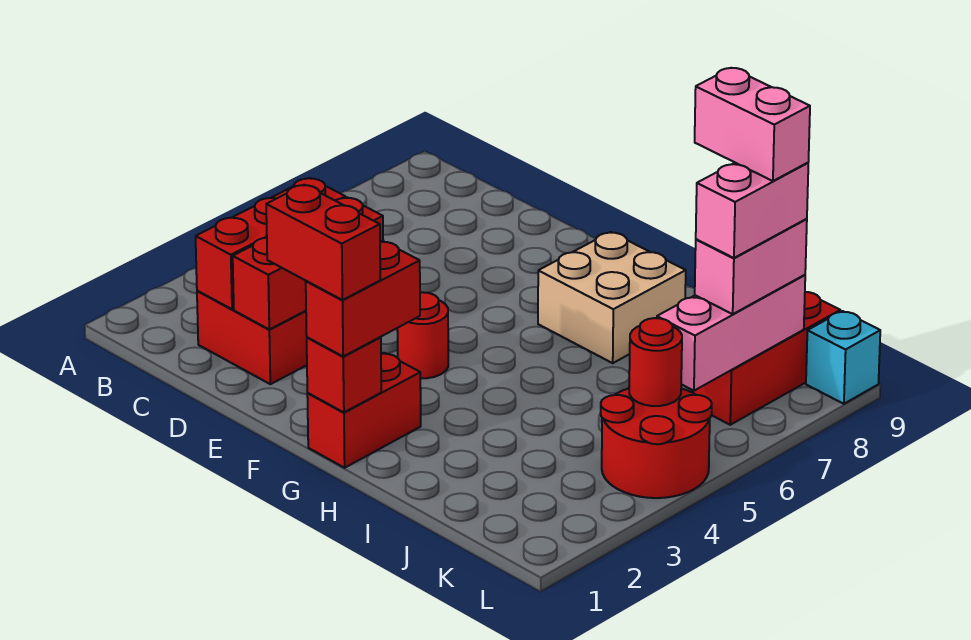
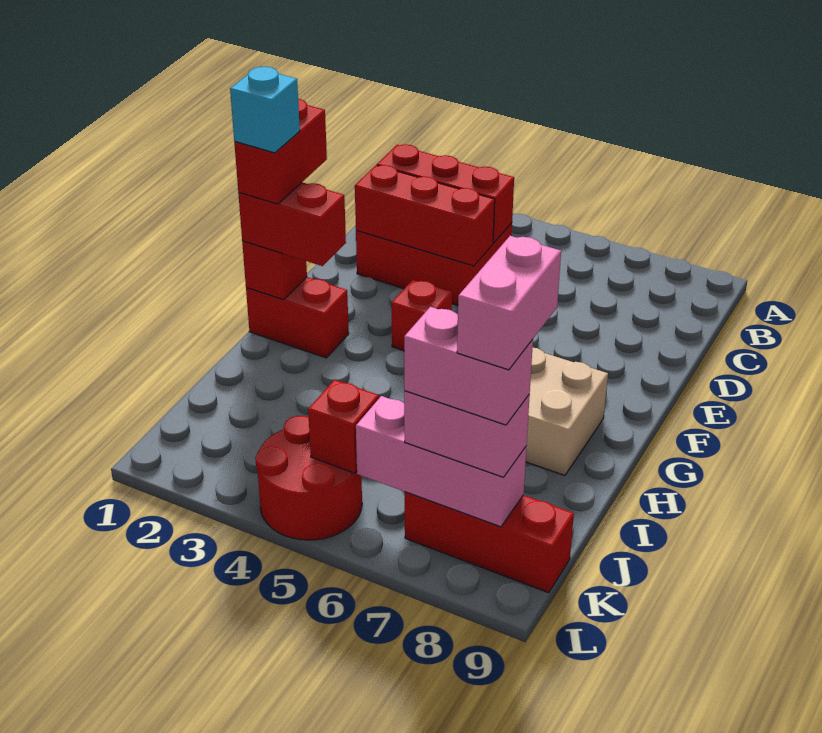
red round brick F4 level 1 -> red brick F4 level 1
red round brick K5 level 2 -> red brick K5 level 2
cyan brick L9 level 1 -> cyan brick G1 level 5

